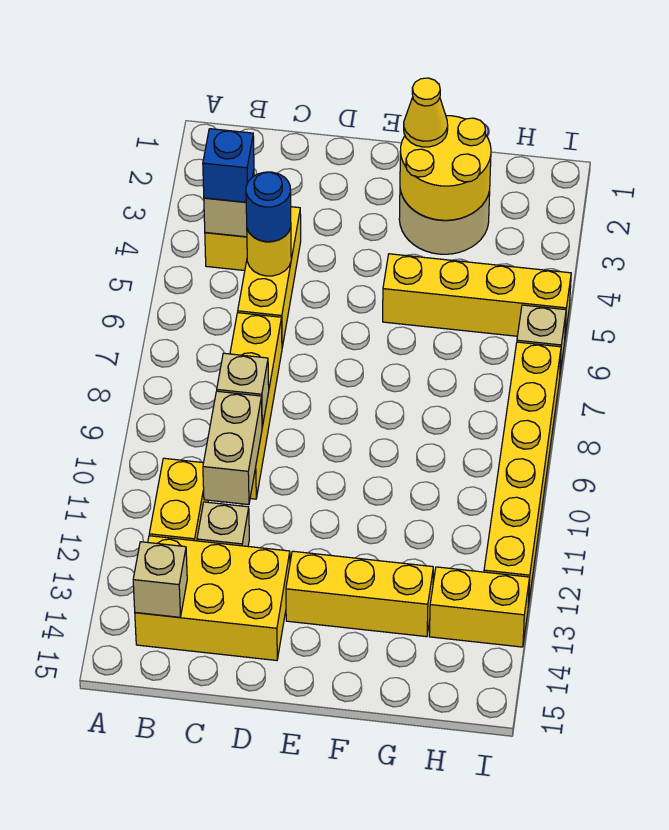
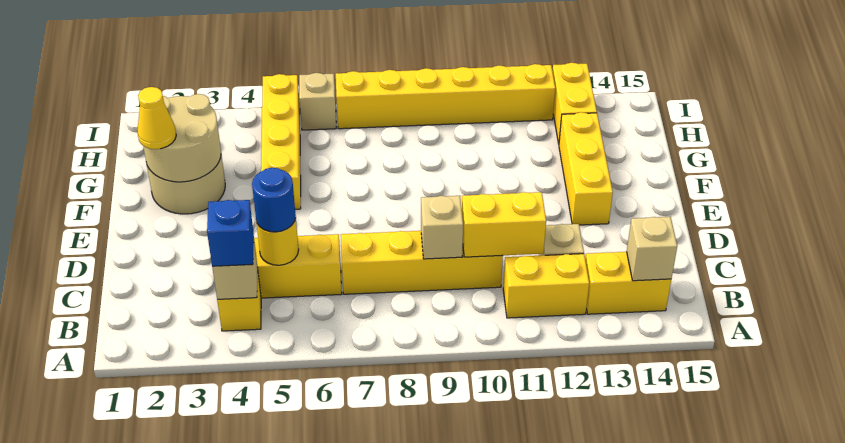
yellow brick B13:D14 level 1 -> yellow brick B13:B14 level 1
tan brick C10:C11 level 2 -> yellow brick C10:C11 level 2
yellow round brick F2:G3 level 2 -> tan round brick F2:G3 level 2

